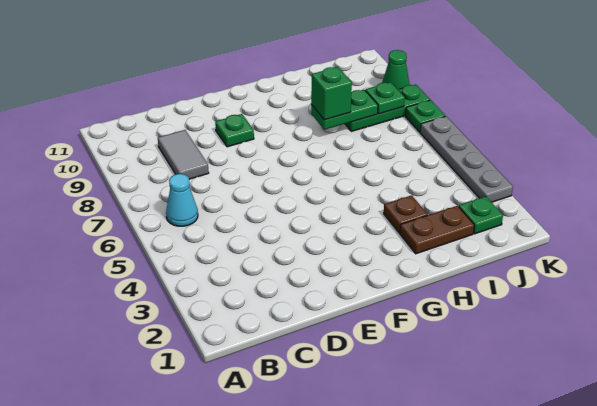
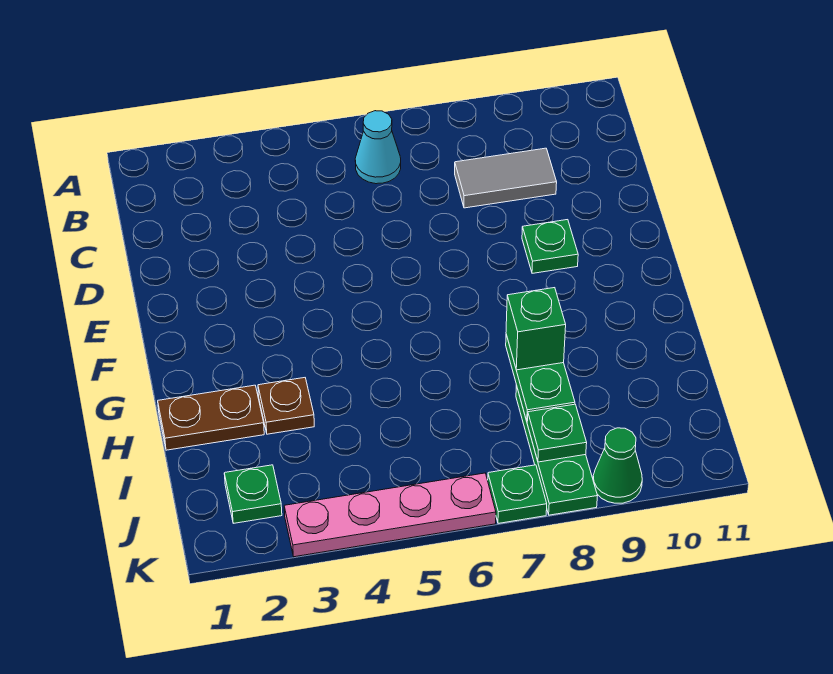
brown plate H2:I2 level 1 -> brown plate H1:H2 level 1
grey plate K3:K6 level 1 -> pink plate K3:K6 level 1

